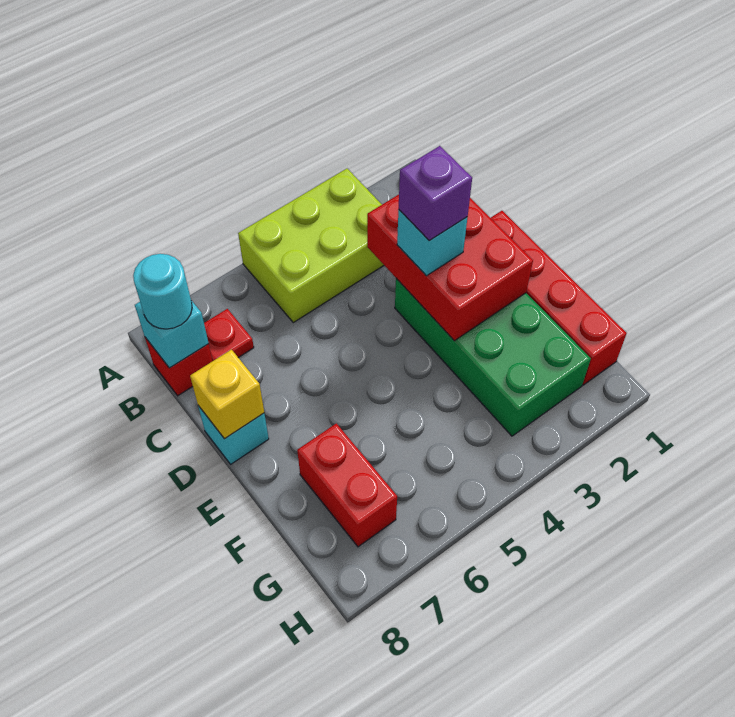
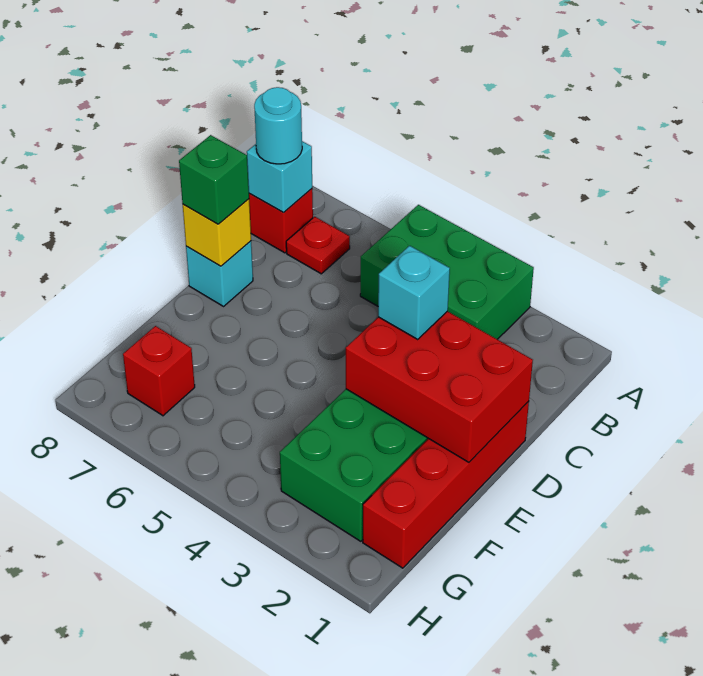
lime brick A3:B5 level 1 -> green brick A3:B5 level 1
red brick C2:E3 level 2 -> red brick D1:E3 level 2
purple brick D3 level 4 -> none
none -> green brick D8 level 3
red brick F7:G7 level 1 -> red brick G7 level 1

